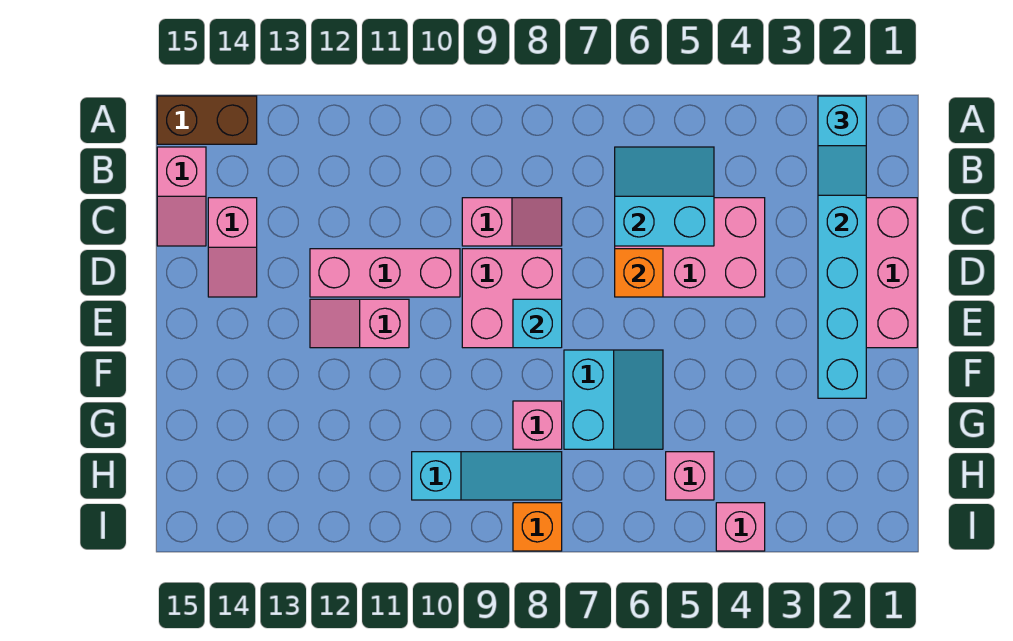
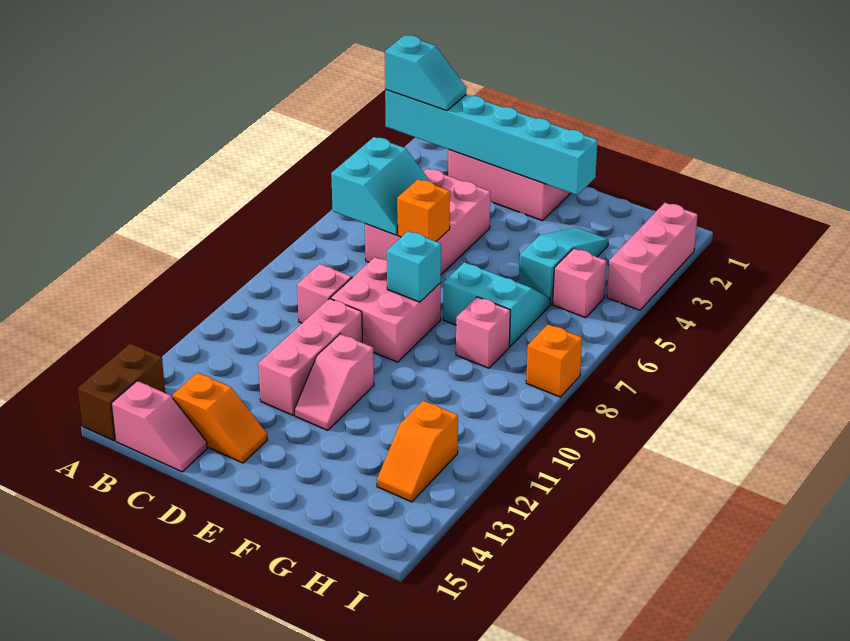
cyan slope B5:C6 level 2 top C -> cyan slope B5:C6 level 2 top B
pink slope C14:D14 level 1 top C -> orange slope C14:D14 level 1 top C
cyan slope H8:H10 level 1 top 10 -> cyan slope G3:G5 level 1 top 5
none -> orange slope H12:H13 level 1 top 12
pink brick I4 level 1 -> pink brick I2:I4 level 1

